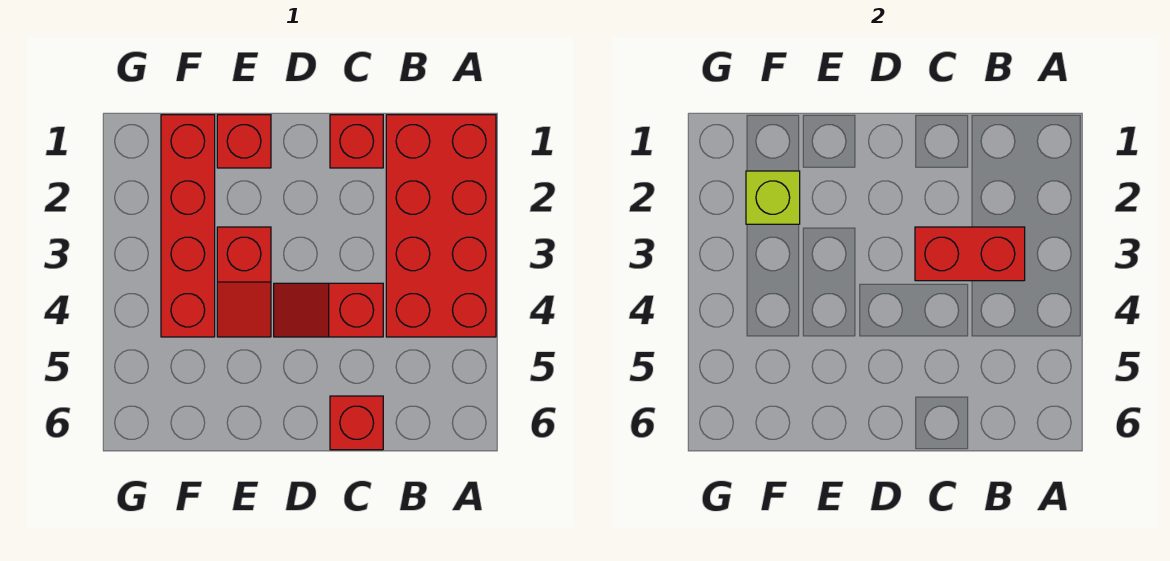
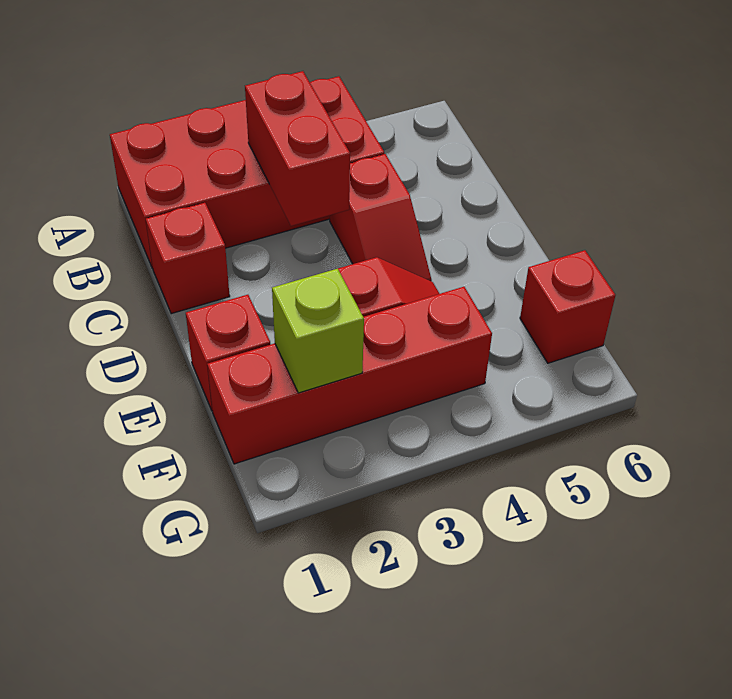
red brick C6 level 1 -> red brick F6 level 1

